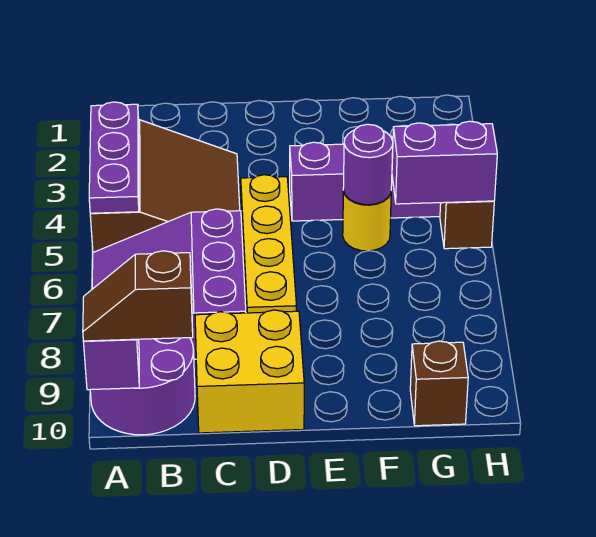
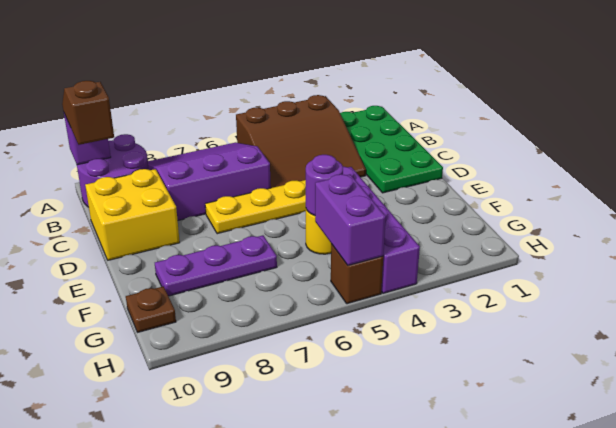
none -> green plate A1:D2 level 1
purple plate A3:A5 level 2 -> purple plate F7:F9 level 1
brown brick G10 level 1 -> brown plate G10 level 1

